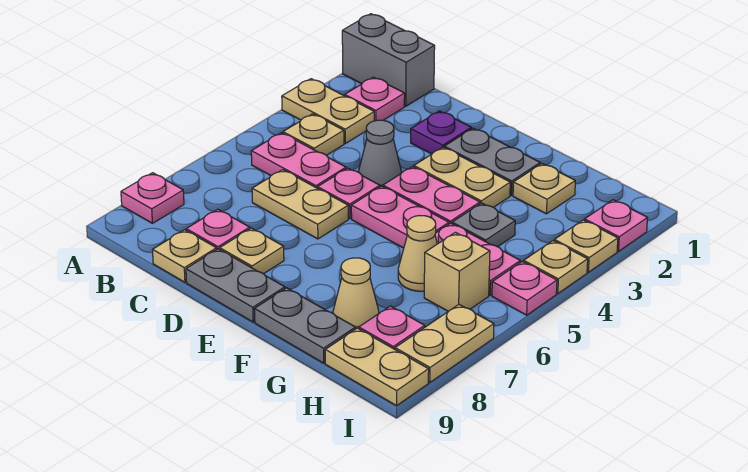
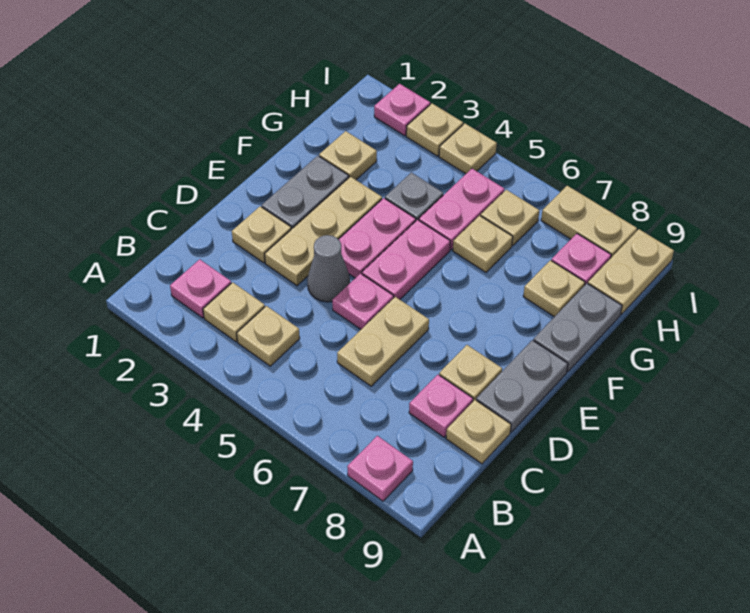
grey brick A1:B1 level 1 -> none
tan plate A3:B3 level 1 -> tan plate B3 level 1
pink plate B5:C5 level 1 -> none
purple plate D2 level 1 -> tan plate D2 level 1
tan plate E3:F3 level 1 -> tan plate D3:F3 level 1
tan cone G6 level 1 -> tan plate G6 level 1
tan cone G8 level 1 -> tan plate G8 level 1
tan brick H6 level 1 -> tan plate H6 level 1
pink plate I5 level 1 -> none

